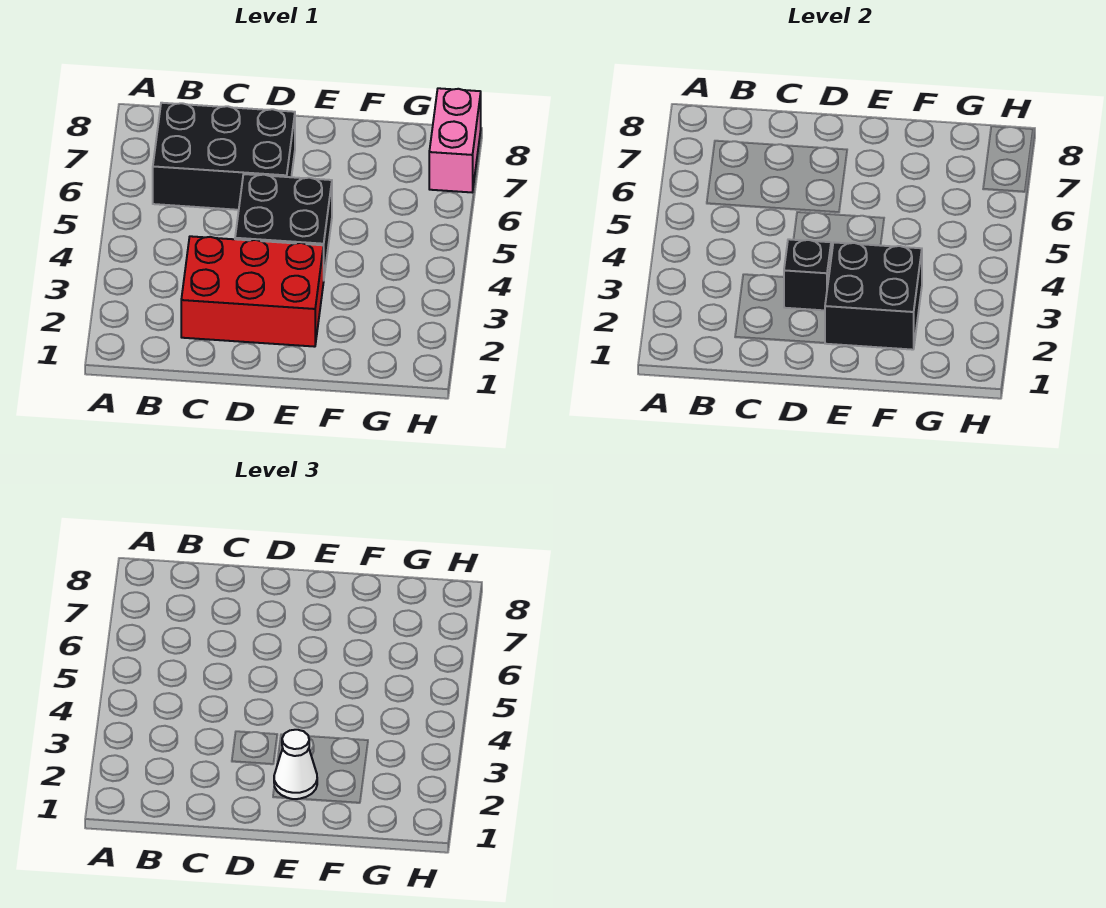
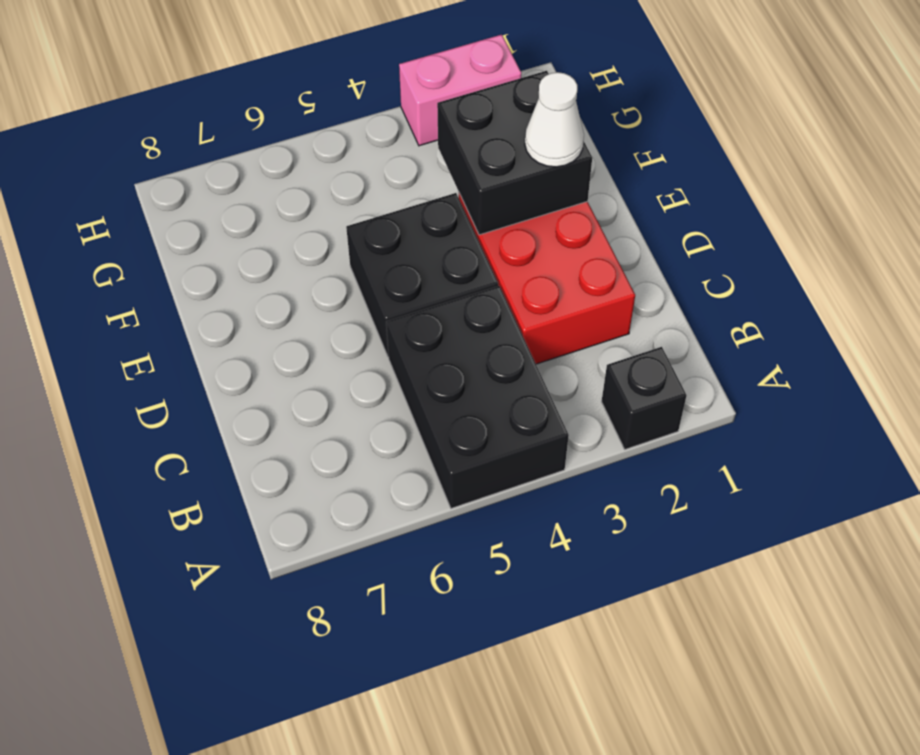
black brick B6:D7 level 1 -> black brick A4:C5 level 1
black brick D3 level 2 -> black brick A2 level 1
pink brick H7:H8 level 1 -> pink brick H2:H3 level 1

